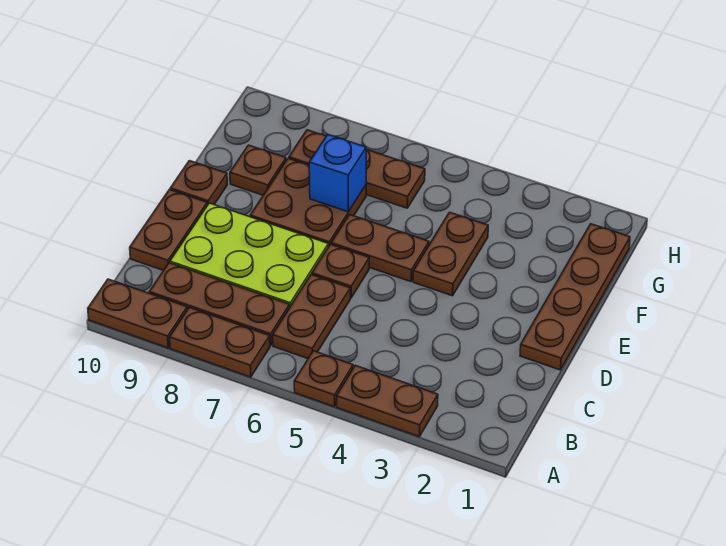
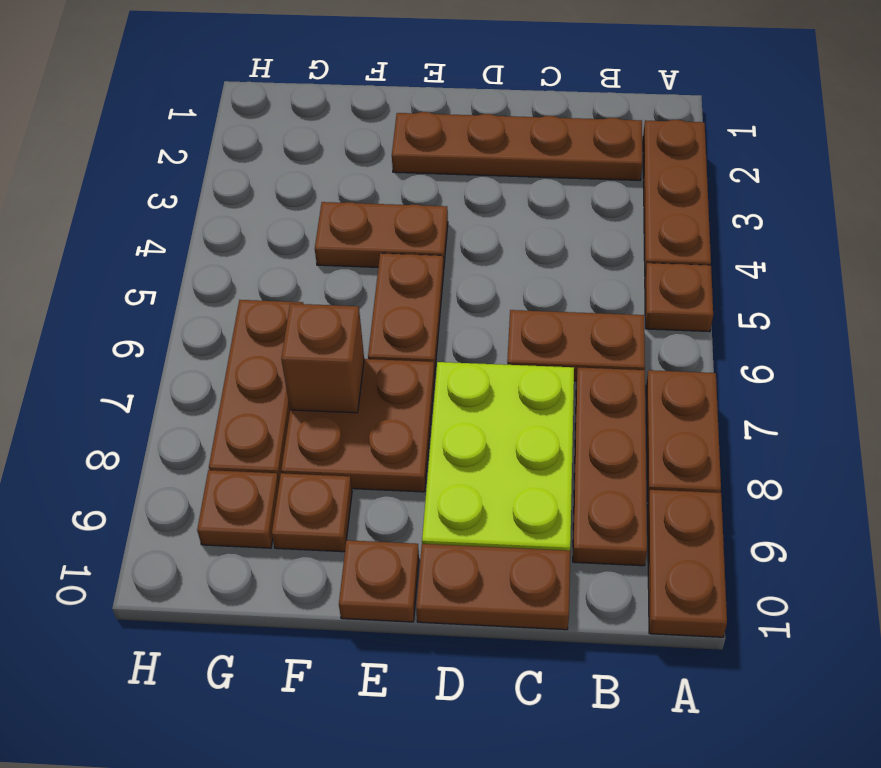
brown plate A3:A4 level 1 -> brown plate A2:A4 level 1
brown plate D1:G1 level 1 -> brown plate B2:E2 level 1
brown plate D6 level 1 -> brown plate G9 level 1
blue brick F7 level 2 -> brown brick F7 level 2

